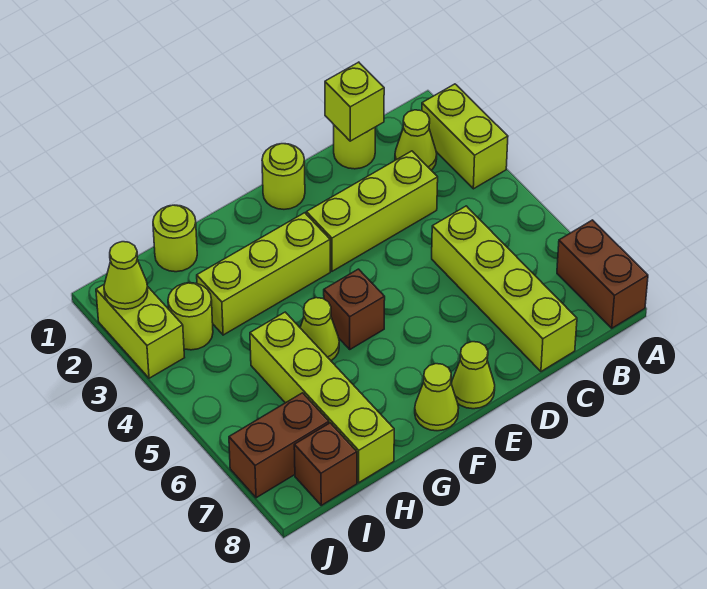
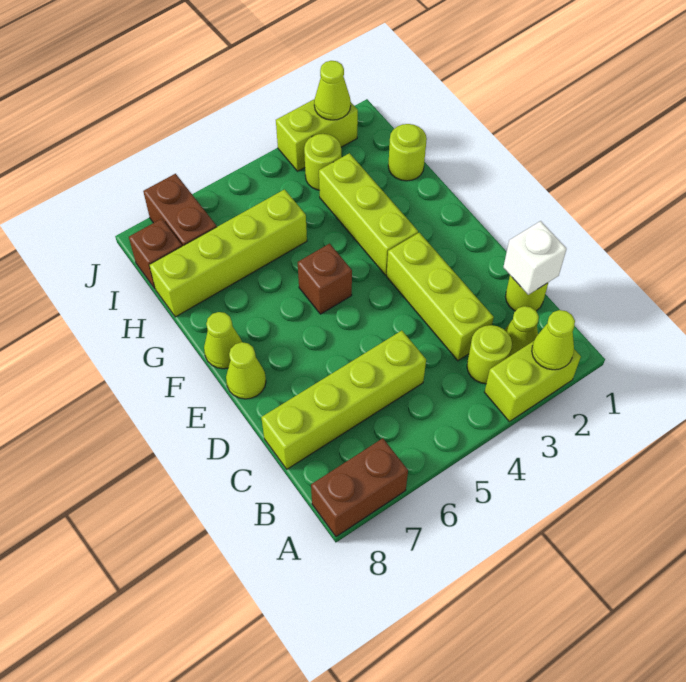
lime brick C1 level 2 -> white brick C1 level 2
lime round brick E1 level 1 -> lime round brick B3 level 1
lime cone G5 level 1 -> lime cone A2 level 2

